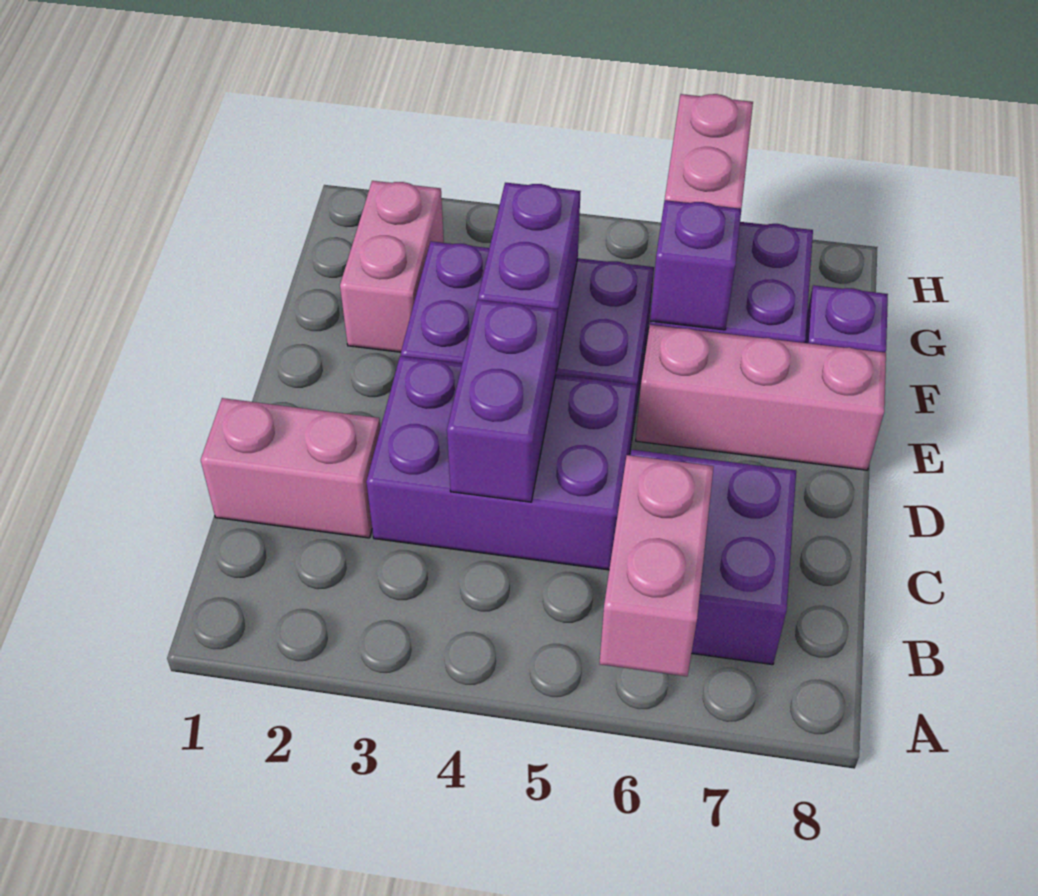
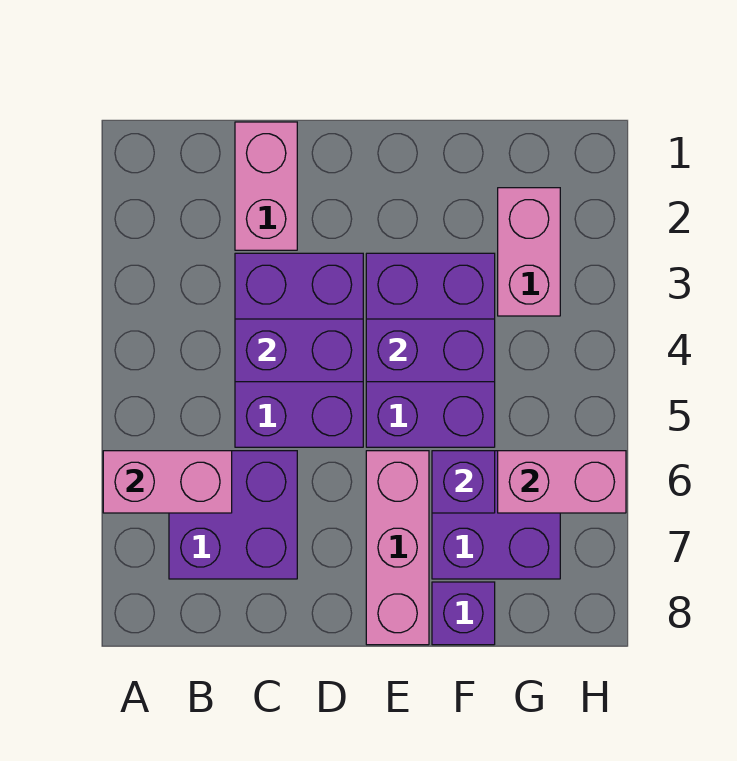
pink brick F2:G2 level 1 -> pink brick G2:G3 level 1

